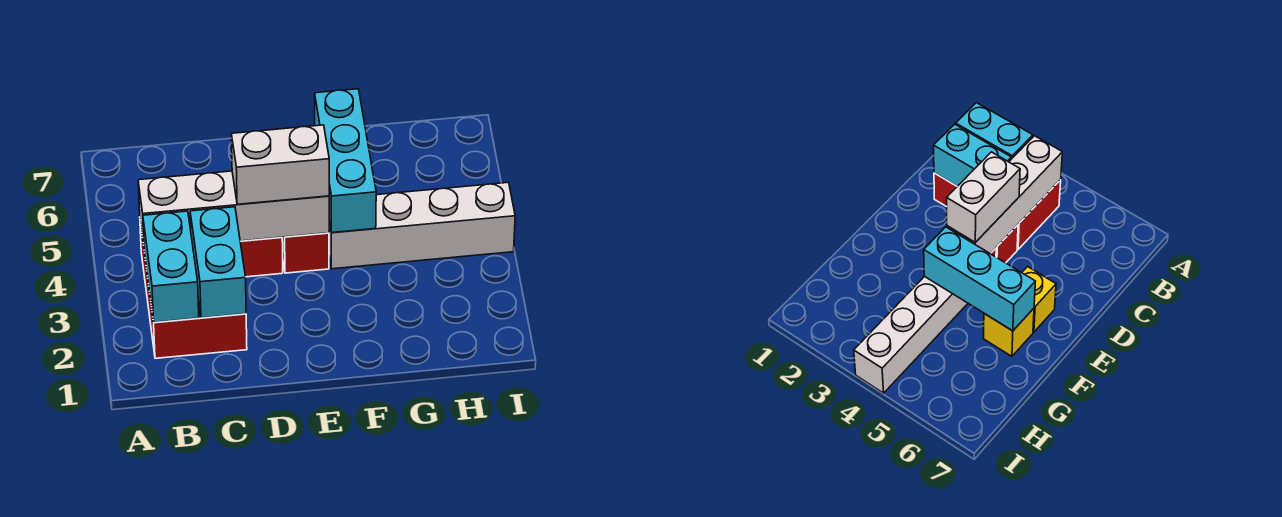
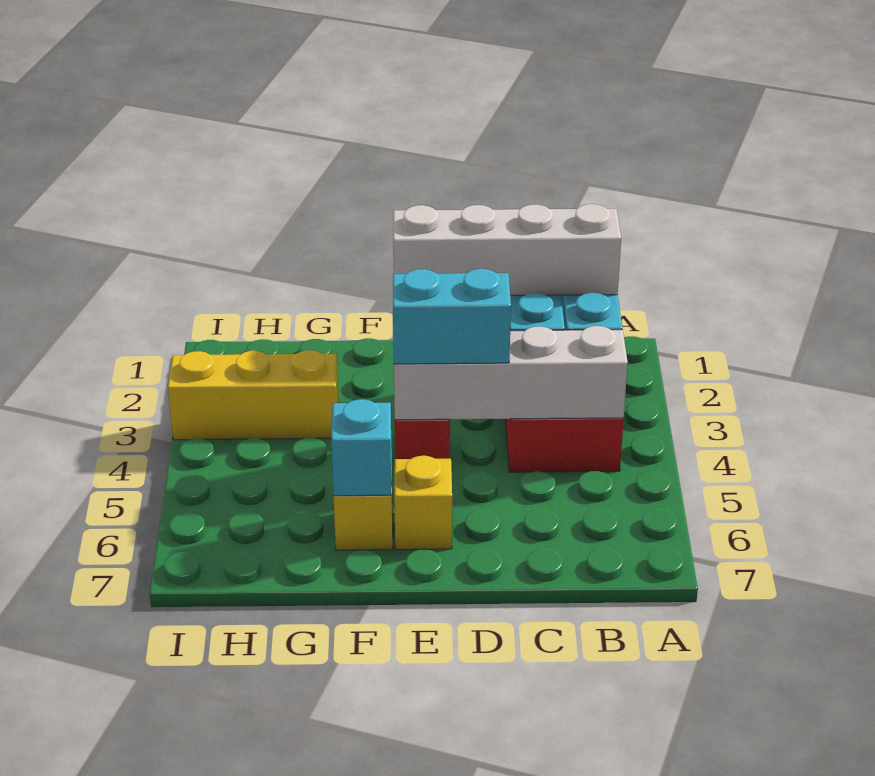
red brick D4 level 1 -> none
white brick D4:E4 level 3 -> cyan brick D4:E4 level 3
white brick F4:I4 level 1 -> white brick B2:E2 level 3
cyan brick F4:F6 level 2 -> cyan brick F6 level 2
none -> yellow brick G3:I3 level 1

